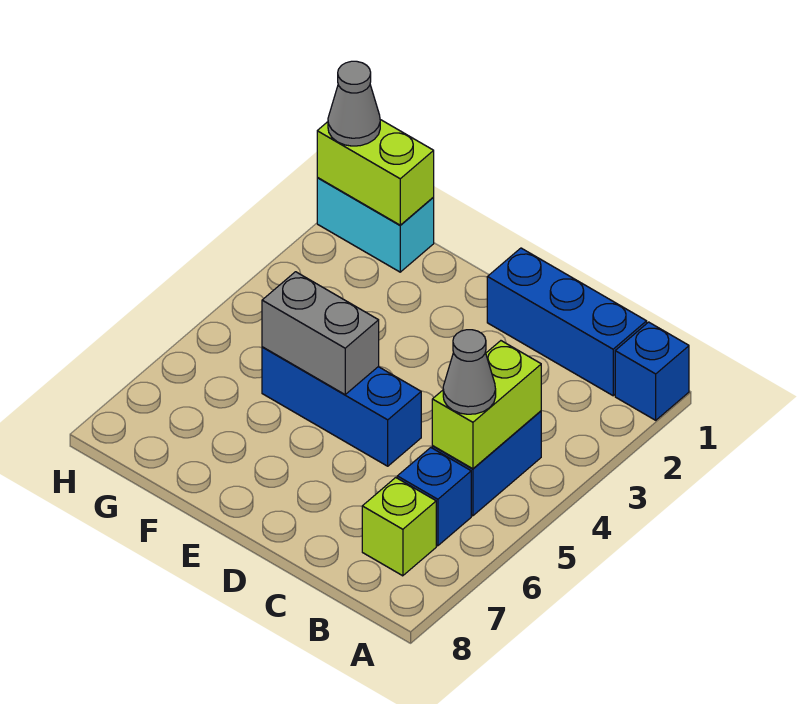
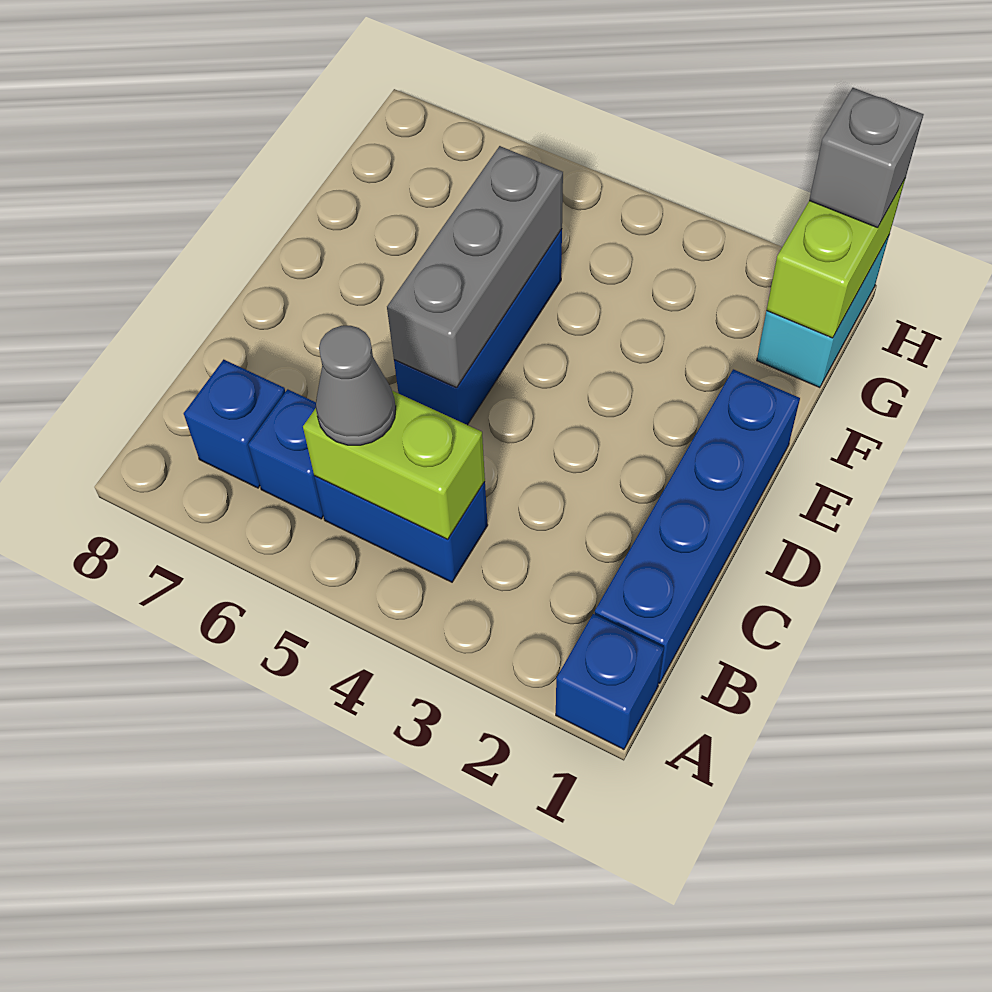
blue brick B1:D1 level 1 -> blue brick B1:E1 level 1
lime brick B7 level 1 -> blue brick B7 level 1
grey brick E5:F5 level 2 -> grey brick D5:F5 level 2
grey cone H1 level 3 -> grey brick H1 level 3

